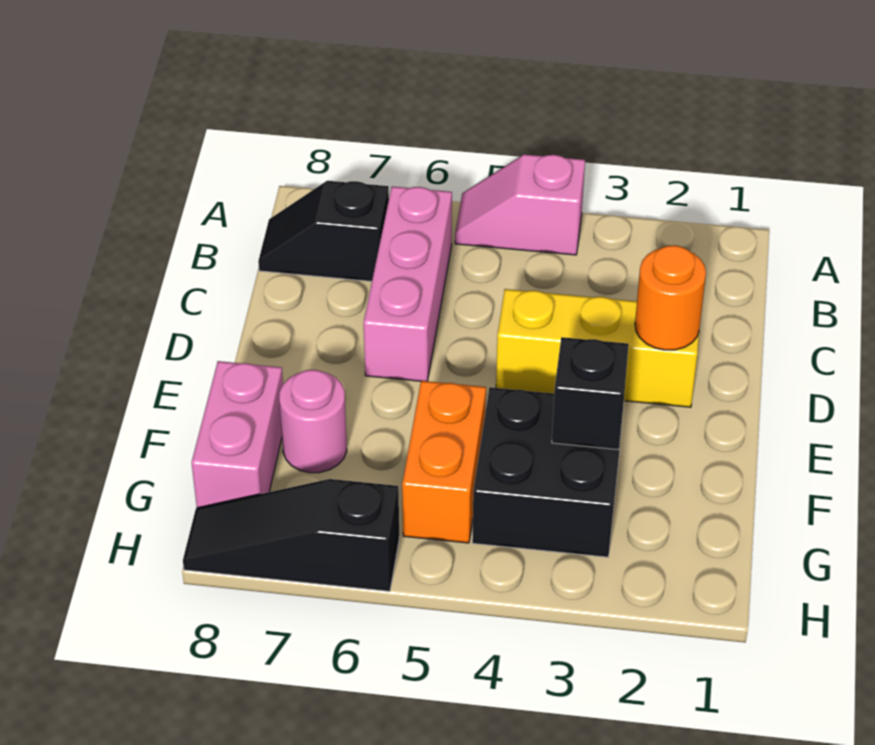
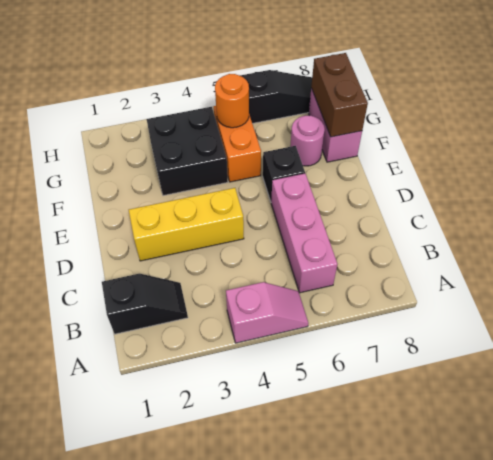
black slope B7:B8 level 1 top 7 -> black slope B1:B2 level 1 top 1
orange round brick D2 level 2 -> orange round brick G5 level 2
black brick F3 level 2 -> black brick E6 level 1
none -> brown brick F8:G8 level 2

